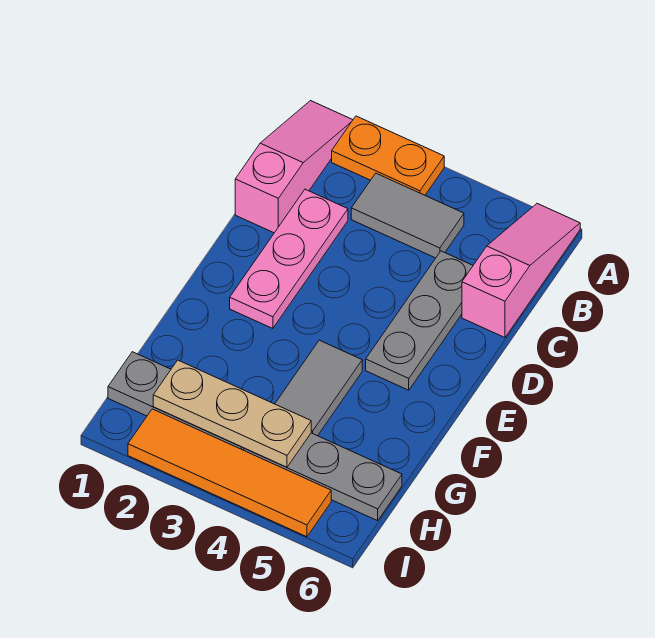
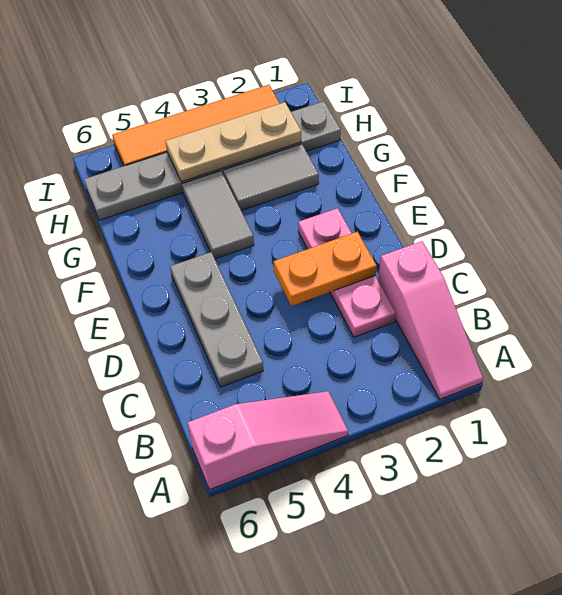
orange plate A2:A3 level 1 -> orange plate D2:D3 level 2
pink slope A6:C6 level 1 top C -> pink slope A4:A6 level 1 top 6
grey tile B3:B4 level 1 -> grey tile G2:G3 level 1

